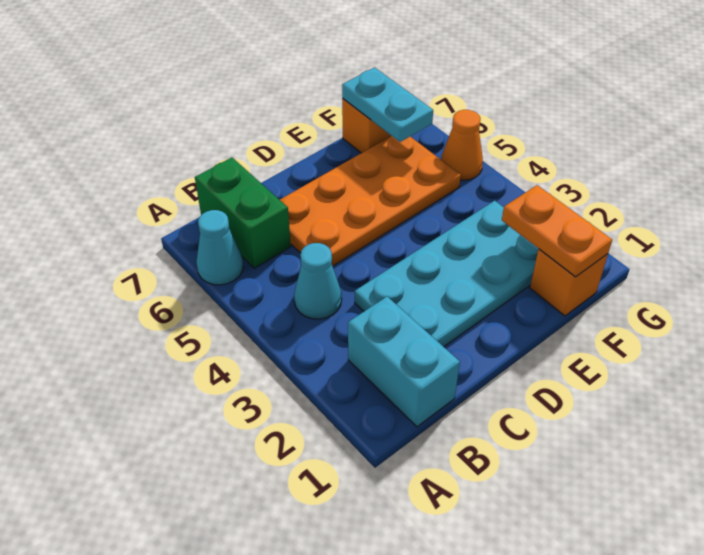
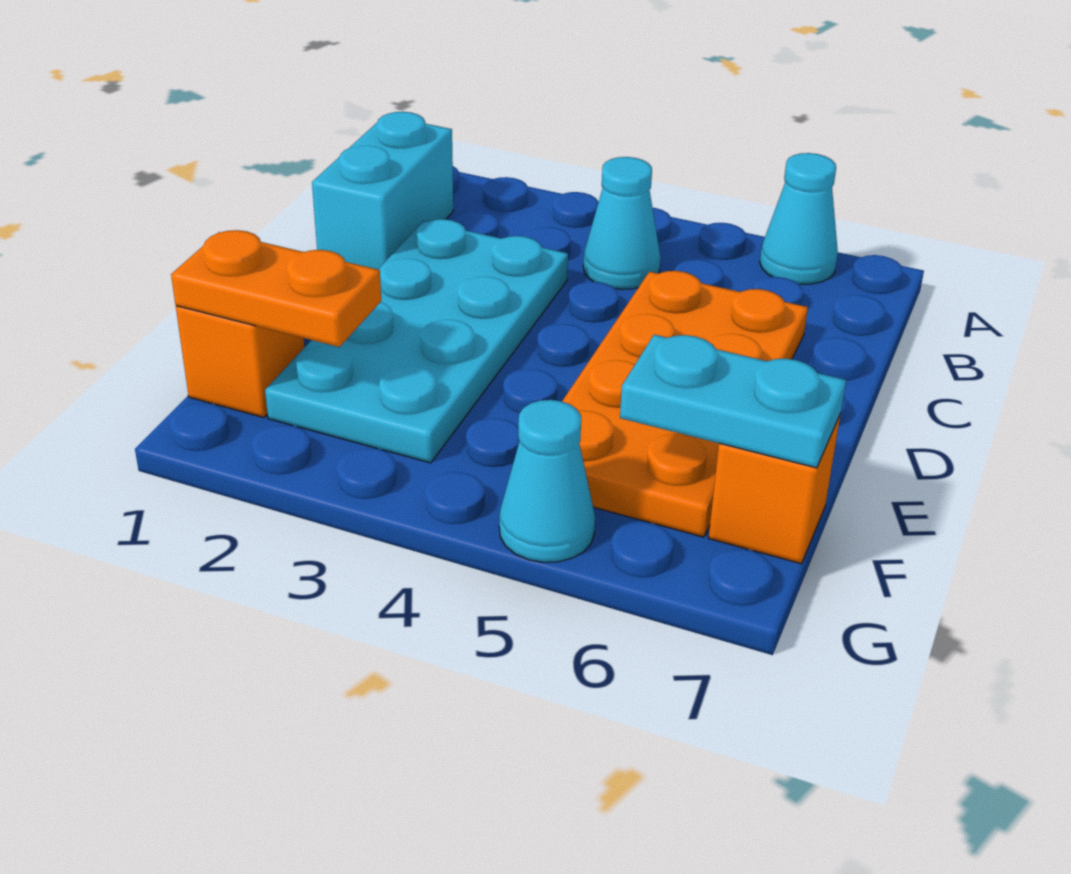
cyan brick B1:B2 level 1 -> cyan brick B1:C1 level 1
green brick B6:B7 level 1 -> none
orange cone G5 level 1 -> cyan cone G5 level 1

